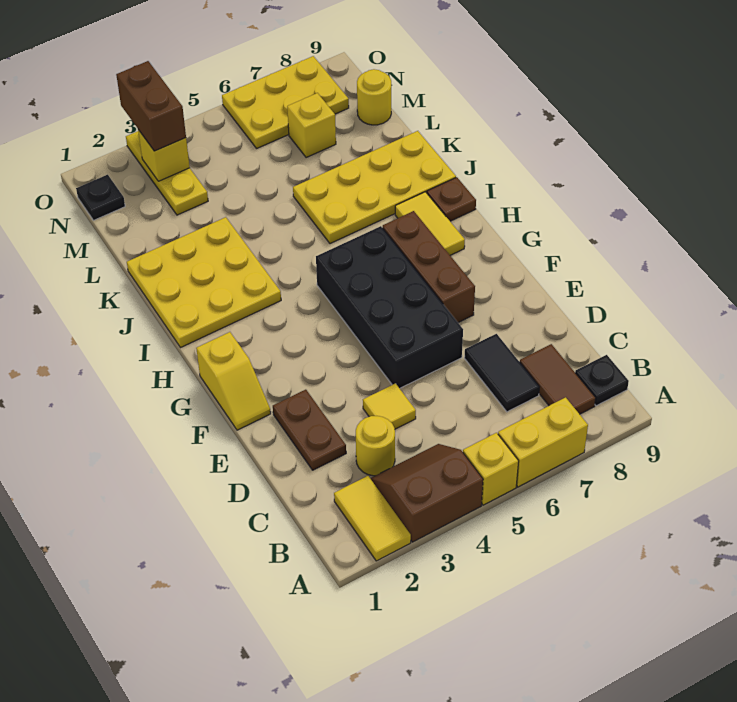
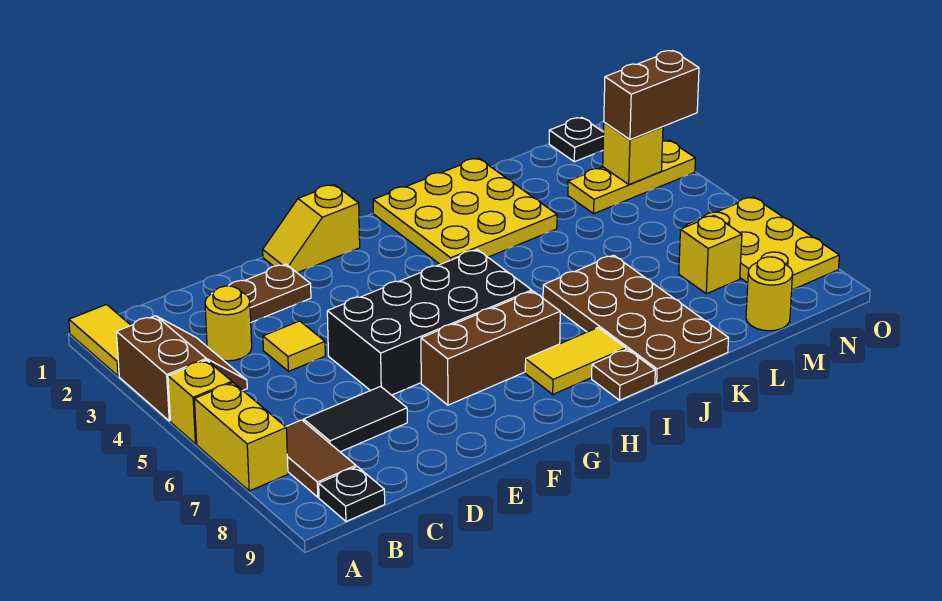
yellow tile A2:B2 level 1 -> yellow tile A1:A2 level 1
brown tile B8:C8 level 1 -> brown tile B7:B8 level 1
yellow plate J6:K9 level 1 -> brown plate J6:K9 level 1

